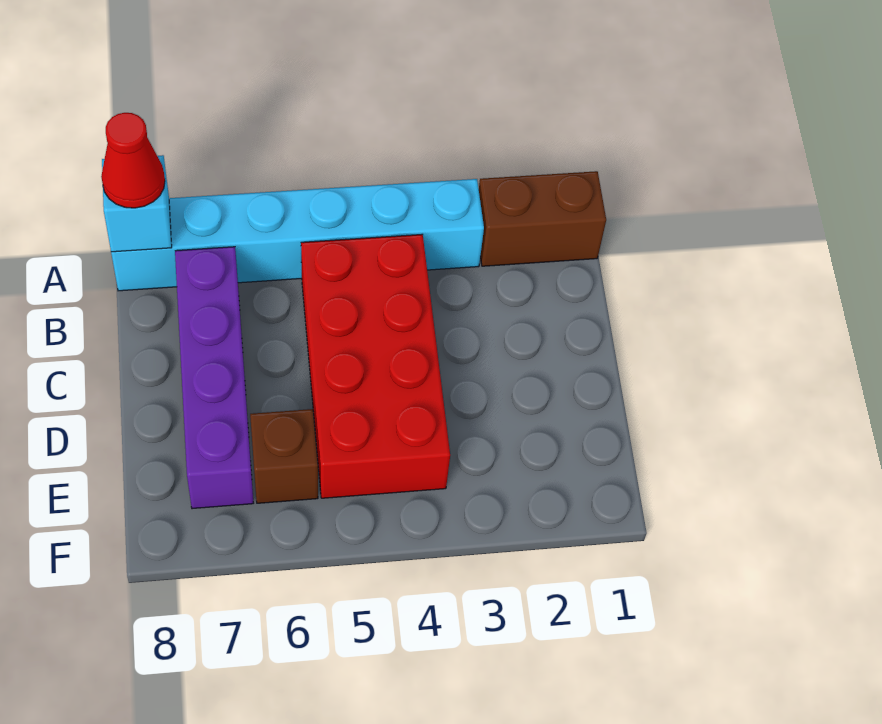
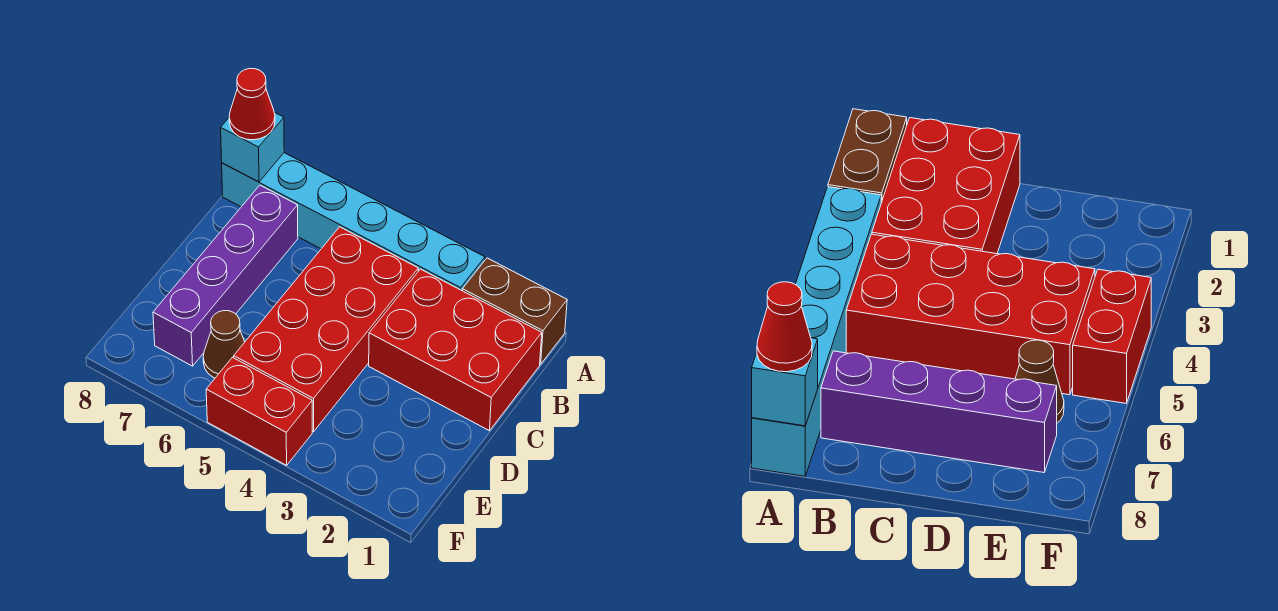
none -> red brick B1:C3 level 1
brown brick E6 level 1 -> brown cone E6 level 1
none -> red brick F4:F5 level 1

